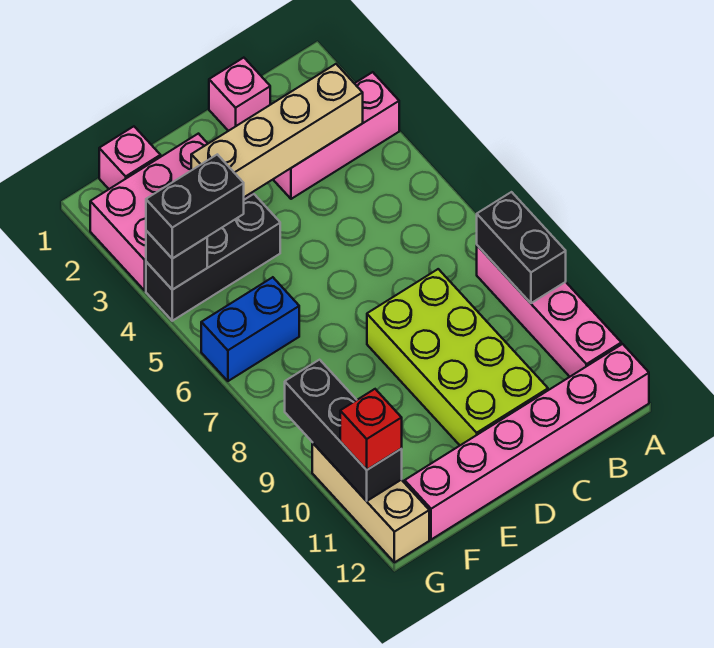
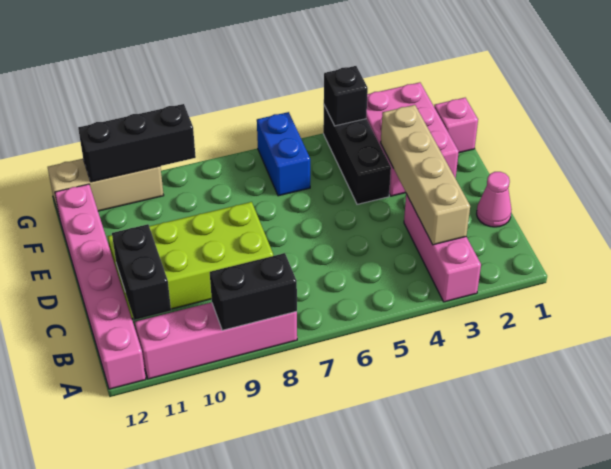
pink brick C1 level 1 -> pink cone C1 level 1
black brick F4:G4 level 3 -> black brick B11:C11 level 2
red brick G11 level 3 -> none

